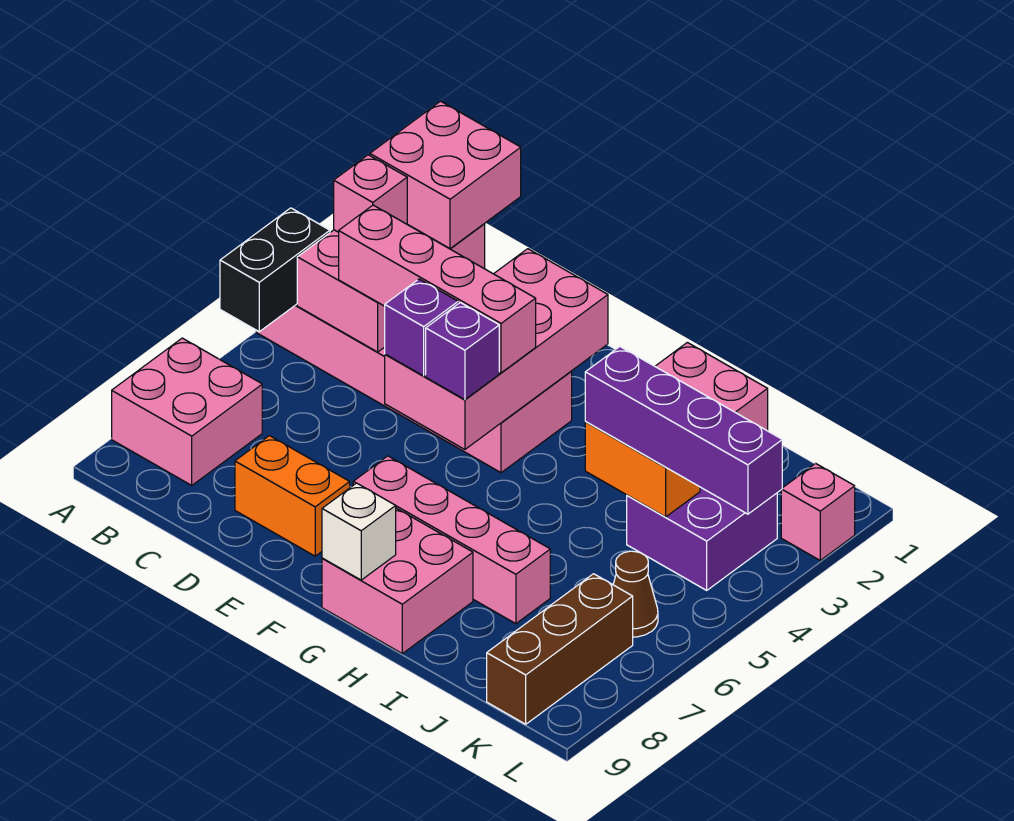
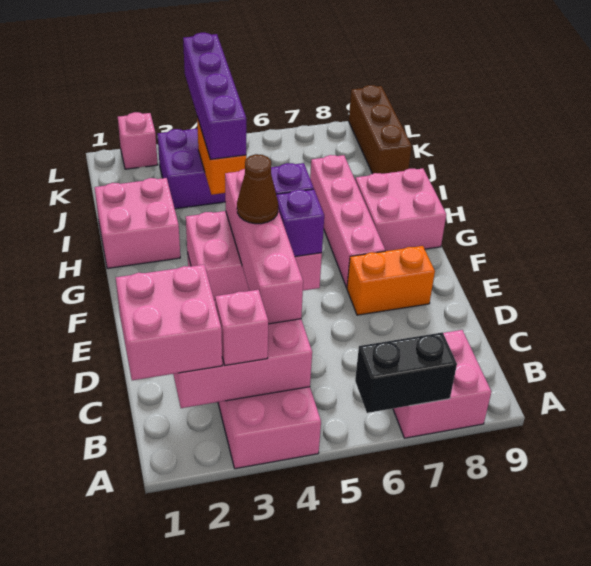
black brick A4:A5 level 2 -> black brick A6:A7 level 2
orange brick D8:E8 level 1 -> orange brick E7:E8 level 1
pink brick E2:F5 level 2 -> pink brick E3:F5 level 2
white brick G9 level 2 -> none
brown cone K6 level 1 -> brown cone E4 level 4
brown brick K7:K9 level 1 -> brown brick J9:L9 level 1

